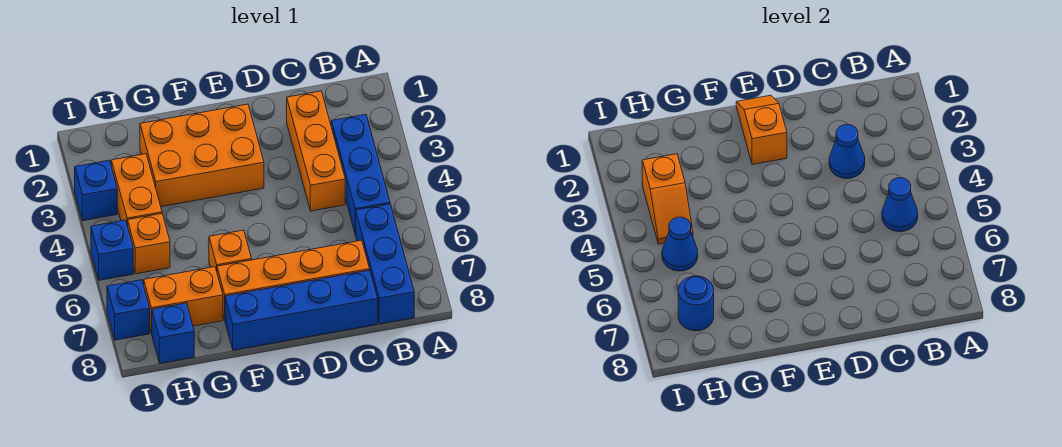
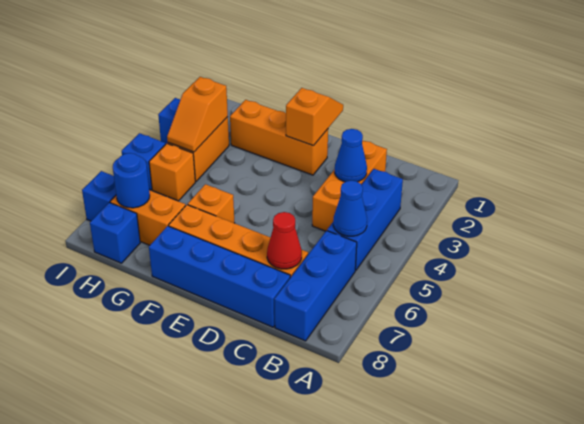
none -> red cone C7 level 2
orange brick E2:G3 level 1 -> orange brick E2:G2 level 1
blue cone H5 level 2 -> none

